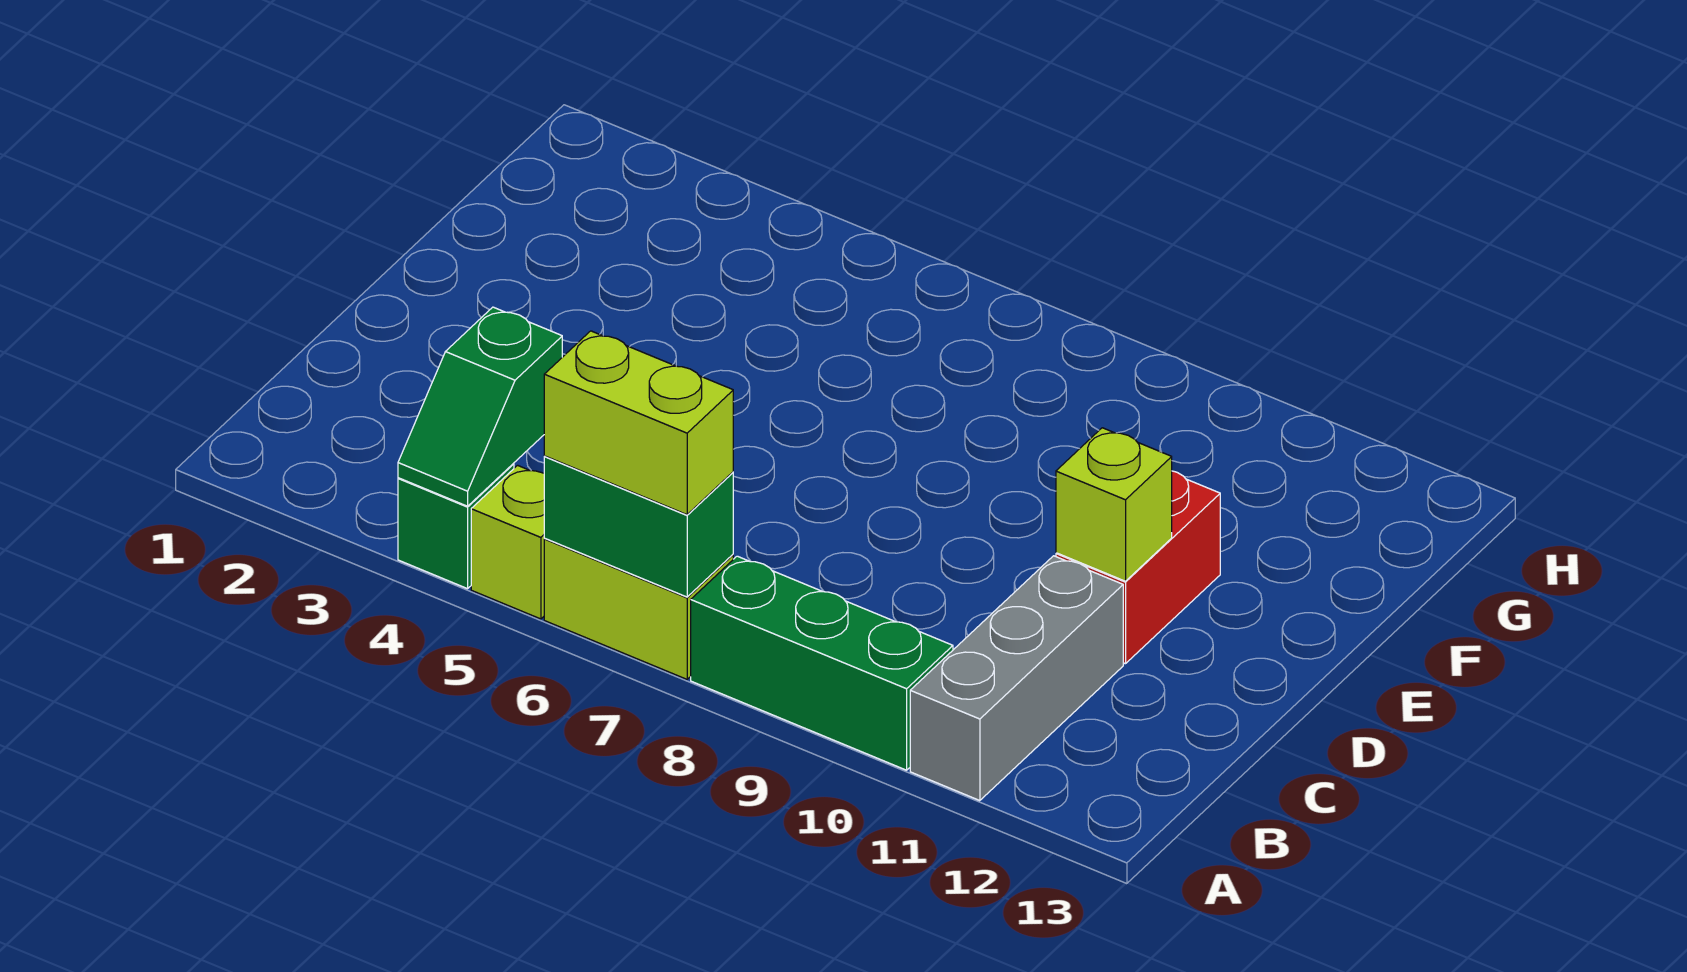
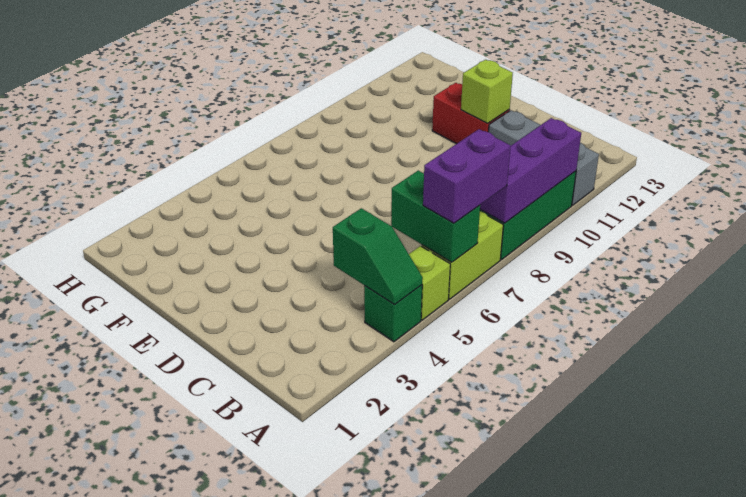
green brick A6:A7 level 2 -> green brick A6:B6 level 2
lime brick A6:A7 level 3 -> purple brick A6:A7 level 3
none -> purple brick A8:A10 level 2

